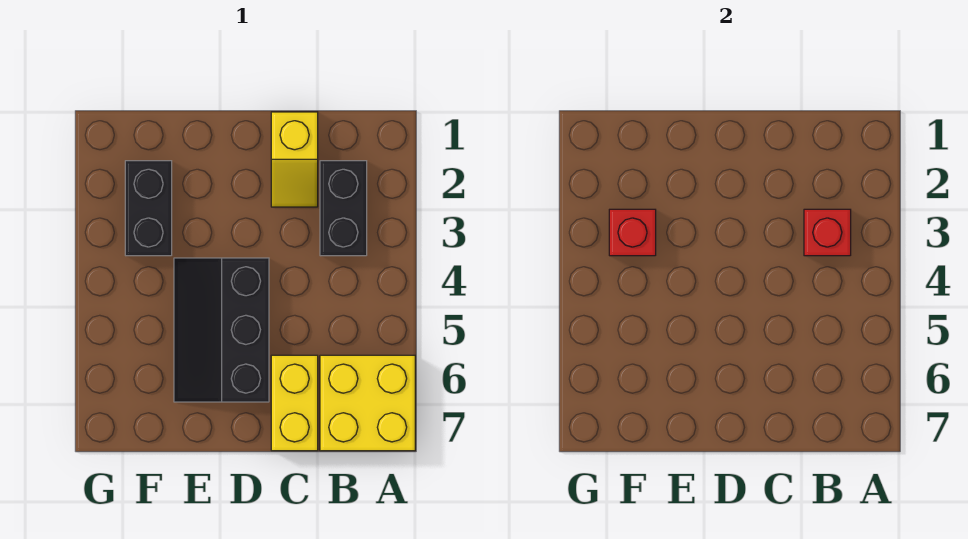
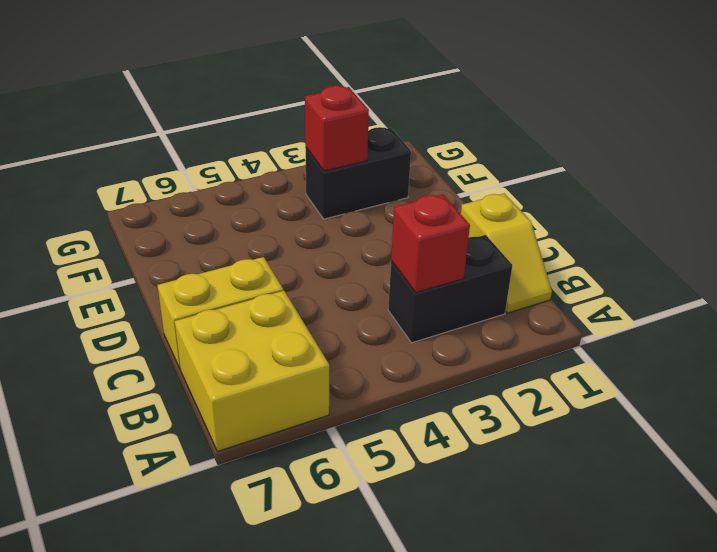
yellow slope C1:C2 level 1 top 1 -> yellow slope B1:C1 level 1 top C
black slope D4:E6 level 1 top D -> none

